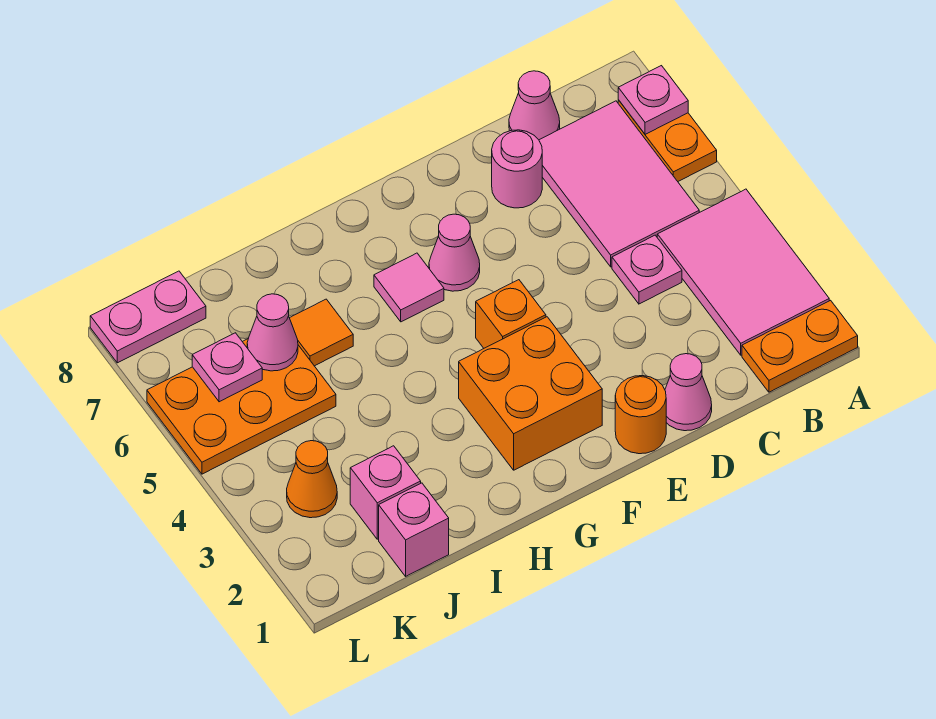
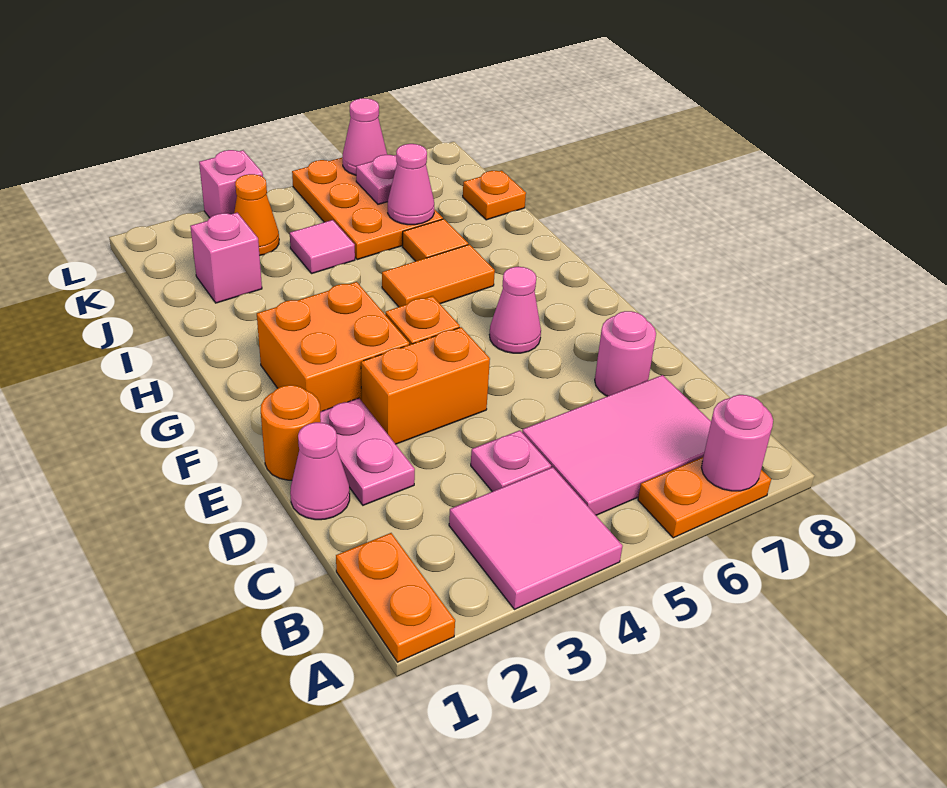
pink tile A2:B4 level 1 -> pink tile A3:B4 level 1
pink plate A7 level 2 -> pink round brick A7 level 2
pink cone C8 level 1 -> pink cone L6 level 2
none -> orange brick E3:E4 level 1
pink tile G6 level 1 -> pink tile J4 level 1
none -> orange tile H5:H6 level 1
pink brick J1 level 1 -> pink brick L3 level 1
none -> orange plate J8 level 1
pink plate K8:L8 level 1 -> pink plate D2:E2 level 1

